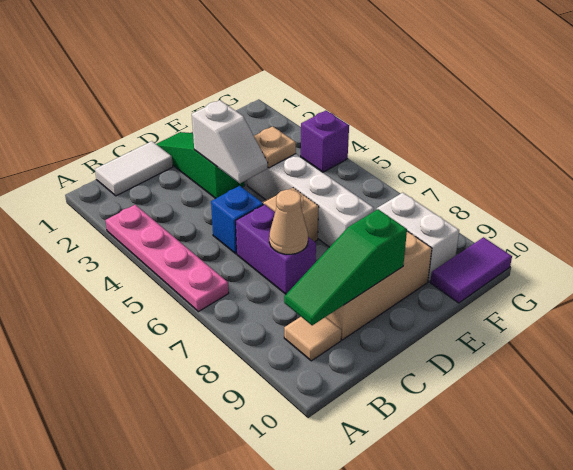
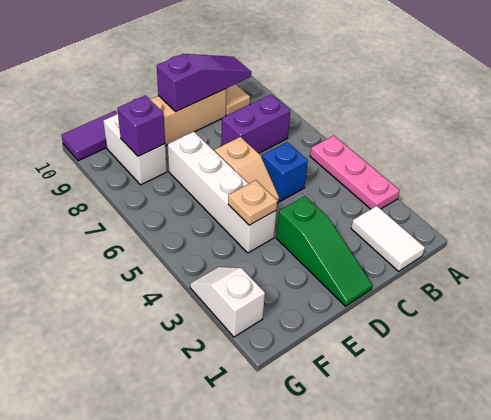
pink plate A3:A6 level 1 -> pink plate A3:A5 level 1
white tile B1:C1 level 1 -> white tile B1:B2 level 1
green slope B9:D9 level 2 top D -> purple slope B9:D9 level 2 top D
purple brick C6:C7 level 1 -> purple brick B7:C7 level 1
tan cone C7 level 2 -> none
white slope D3:D4 level 2 top 3 -> white slope G2:G3 level 1 top 2
purple brick G4 level 1 -> purple brick F8 level 2

